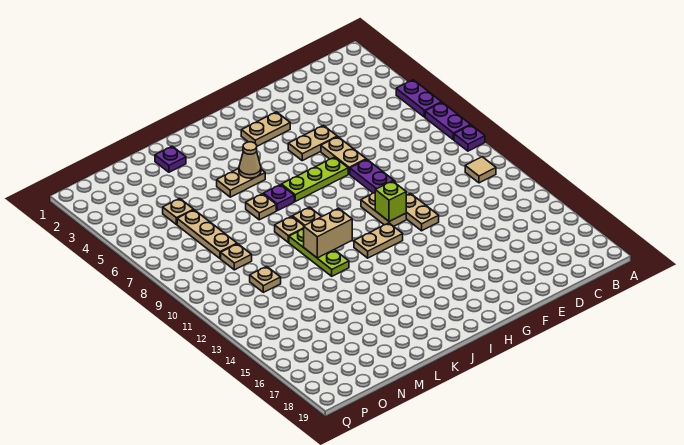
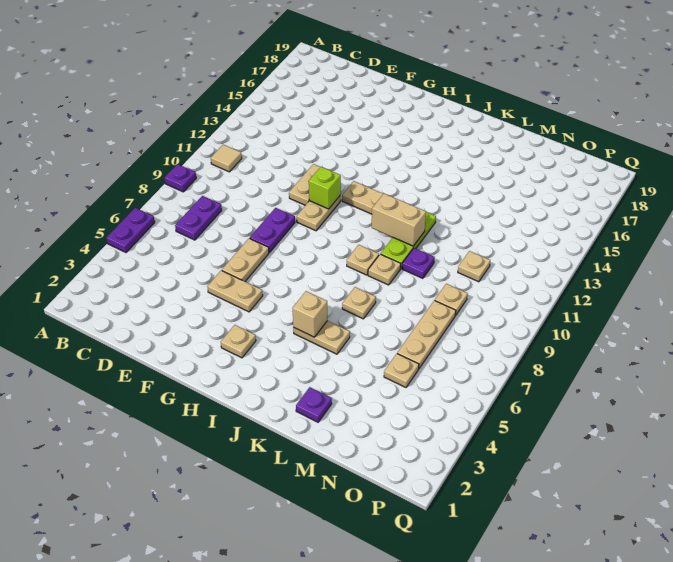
purple plate A7:A8 level 1 -> purple plate C7:C8 level 1
tan plate G3:H3 level 1 -> tan plate H3 level 1
lime plate G7:I7 level 1 -> none
tan cone J5 level 2 -> tan brick J5 level 2
purple plate J7 level 1 -> purple plate L10 level 1

